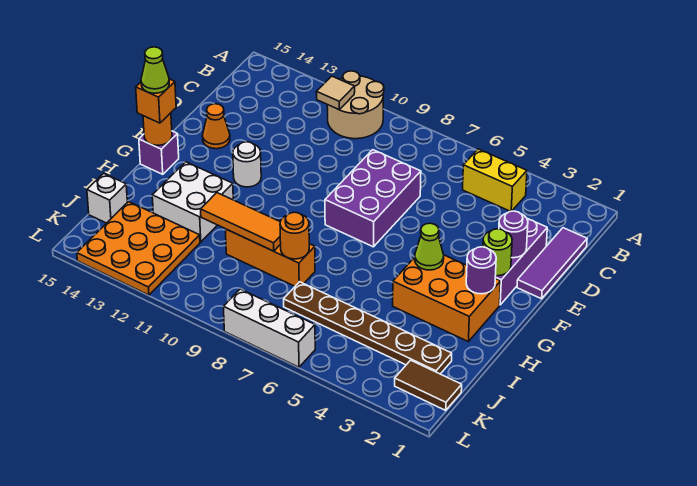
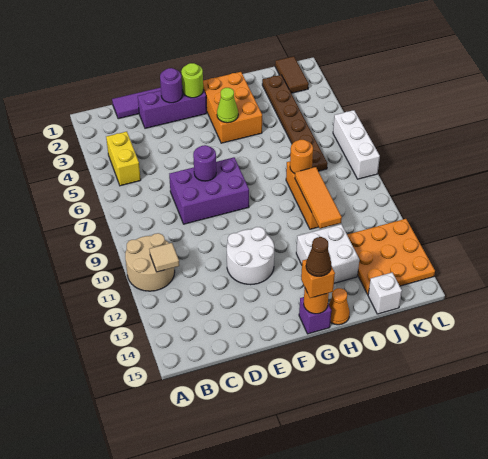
orange cone E14 level 1 -> orange cone H15 level 1
white round brick F12 level 1 -> white round brick E11:F12 level 1
purple round brick G2 level 2 -> purple round brick E7 level 2
lime cone G15 level 4 -> brown cone G15 level 4

